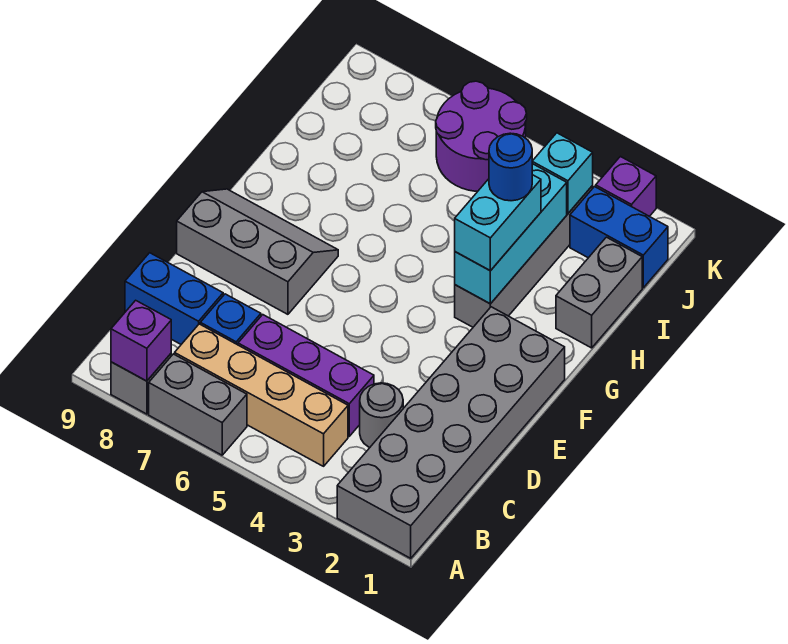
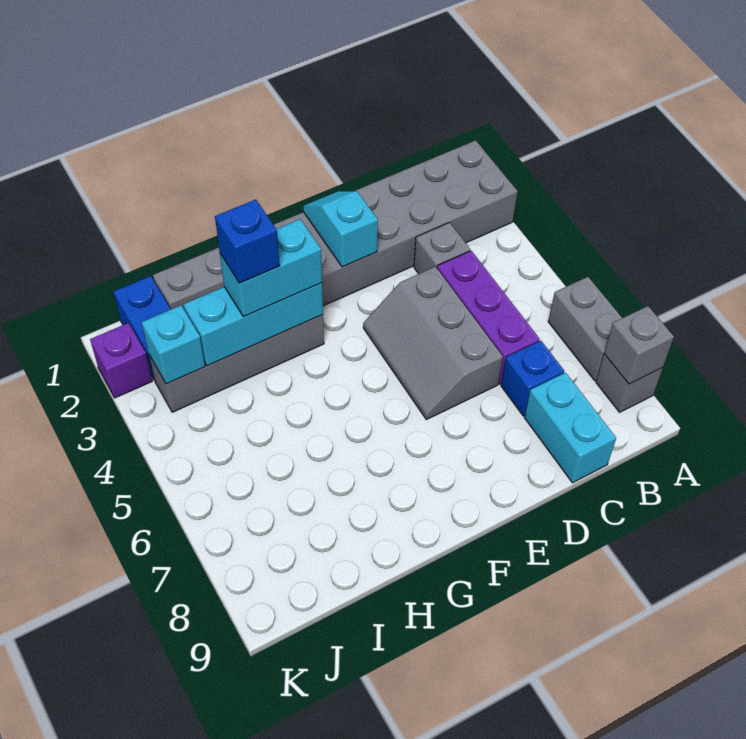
purple brick A8 level 2 -> grey brick A8 level 2
tan brick B4:B7 level 1 -> none
grey round brick C3 level 1 -> grey brick C3 level 1
blue brick C8:C9 level 1 -> cyan brick C8:C9 level 1
none -> cyan slope E1:E2 level 2 top 2
grey slope E7:F9 level 1 top E -> grey slope D4:E6 level 1 top D
blue round brick H3 level 4 -> blue brick H3 level 4
purple round brick J5:K6 level 1 -> none

